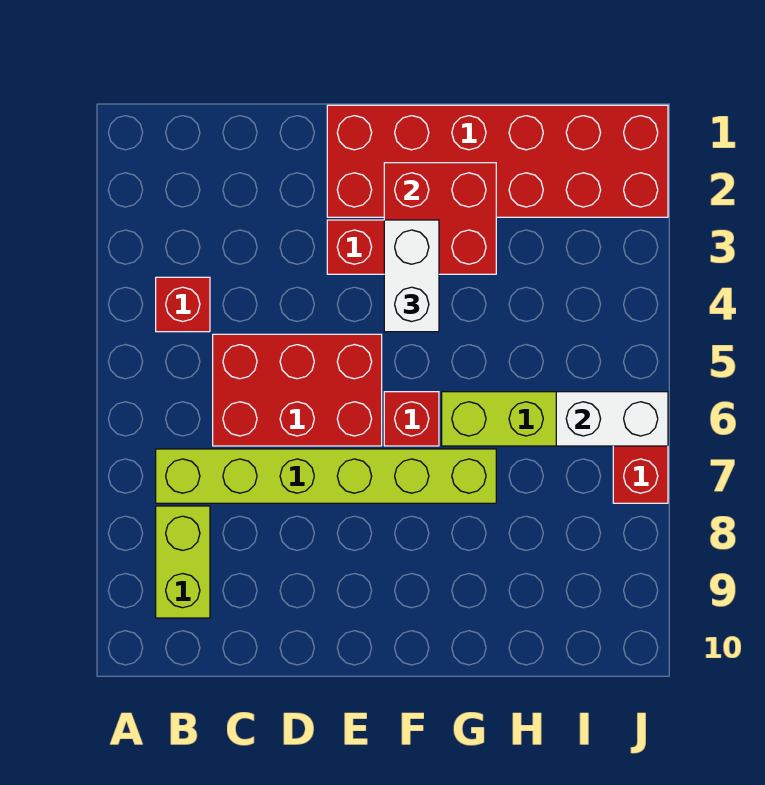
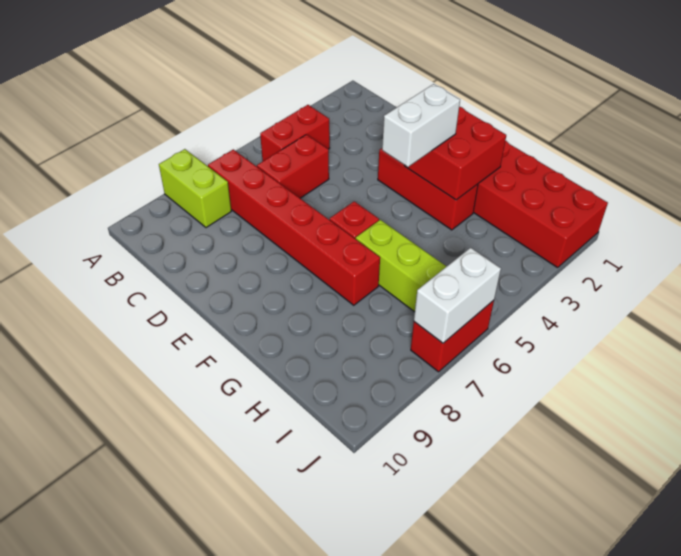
red brick B4 level 1 -> red brick B4:B5 level 1
lime brick B7:G7 level 1 -> red brick B7:G7 level 1
lime brick B8:B9 level 1 -> lime brick A8:B8 level 1
red brick C5:E6 level 1 -> red brick C5:C6 level 1
white brick I6:J6 level 2 -> white brick J6:J7 level 2

